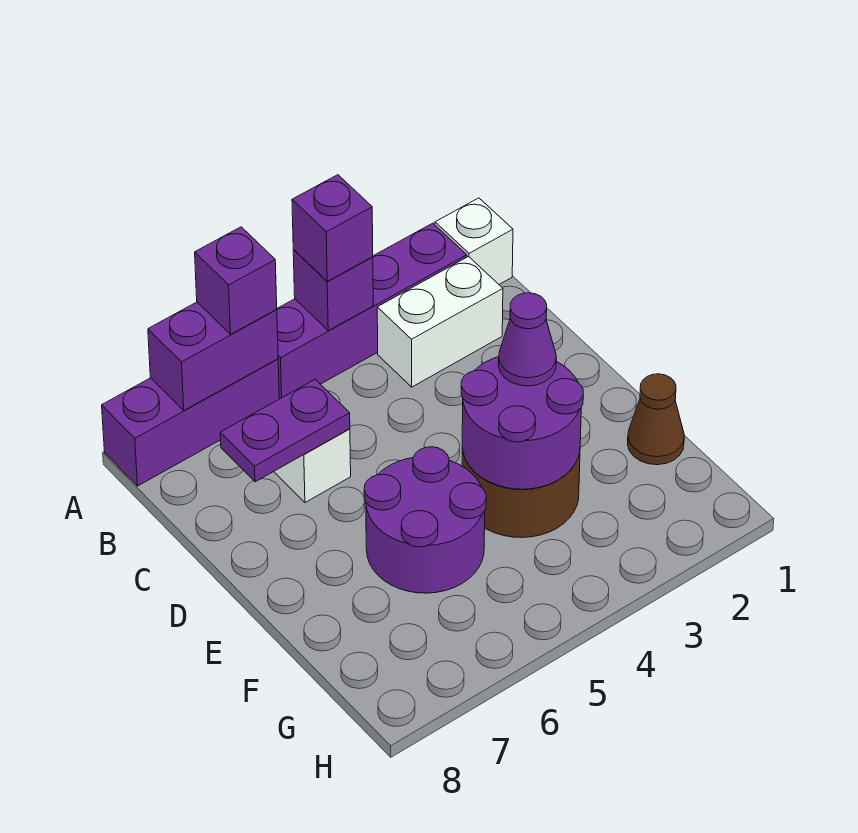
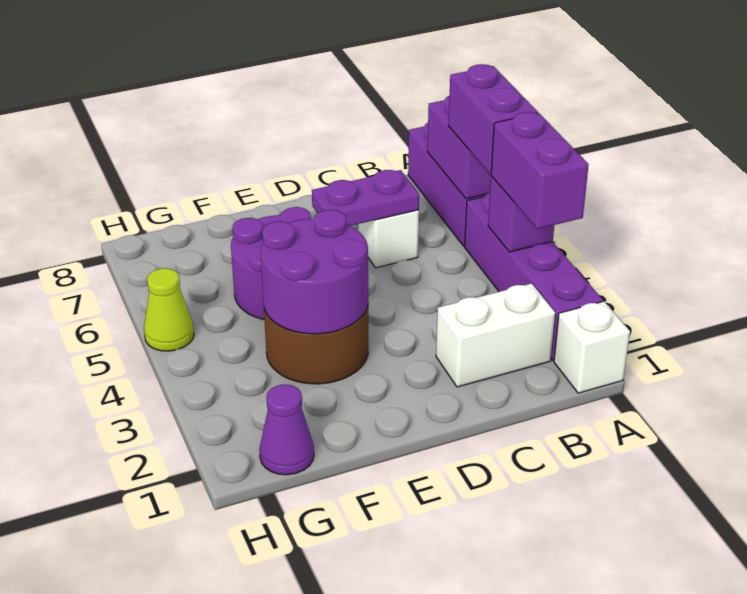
purple brick A4 level 3 -> purple brick A3:A4 level 3
purple brick A6 level 3 -> purple brick A5:A6 level 3
white brick B2:B3 level 1 -> white brick B2:C2 level 1
purple plate C6:C7 level 2 -> purple plate C6:D6 level 2
purple cone E3 level 3 -> purple cone G1 level 1
brown cone F1 level 1 -> none
none -> lime cone H5 level 1

